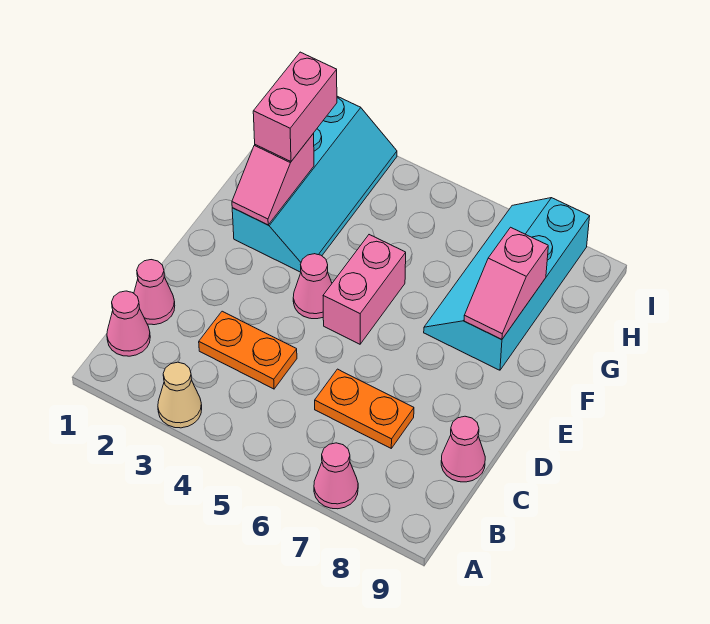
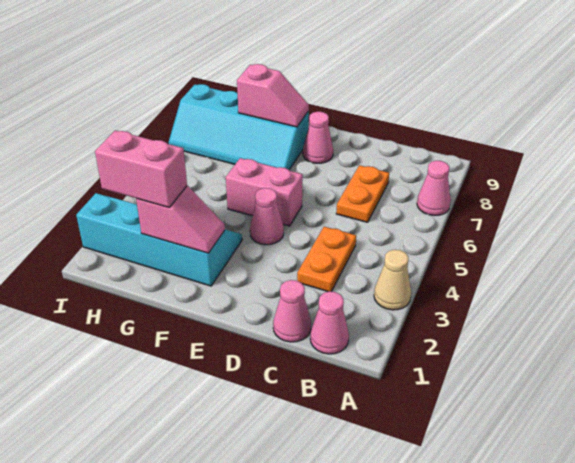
pink cone C9 level 1 -> pink cone E8 level 1

